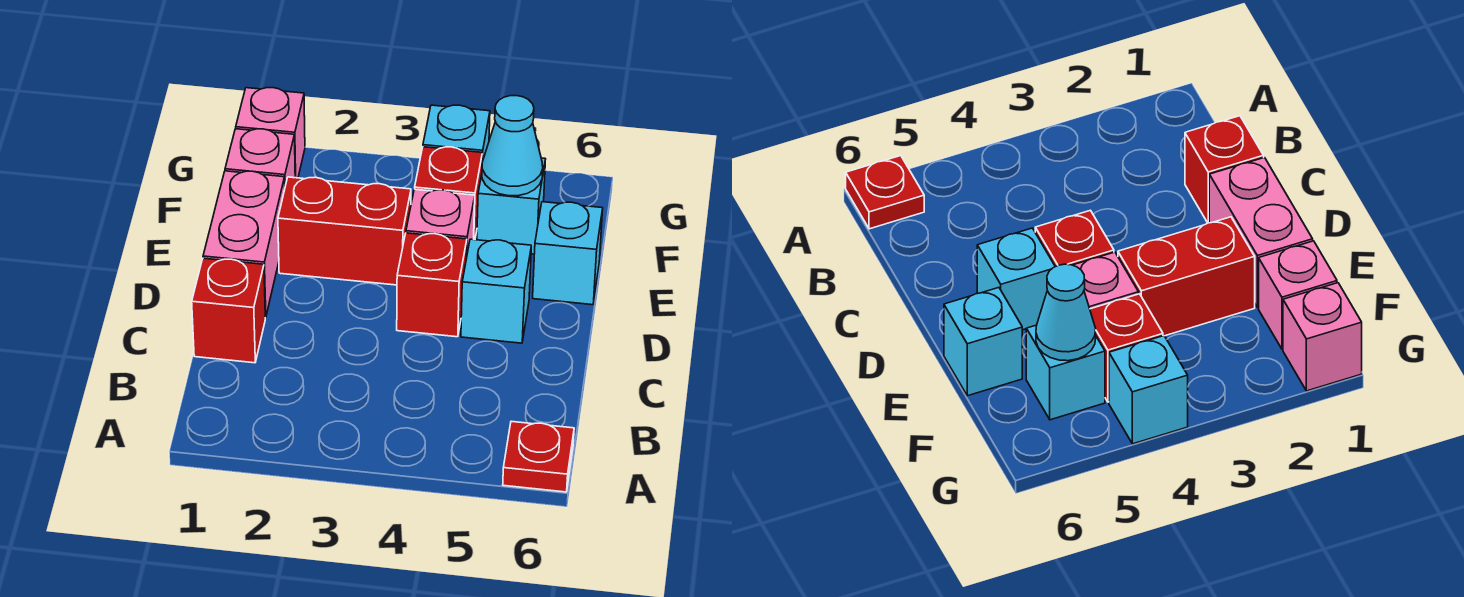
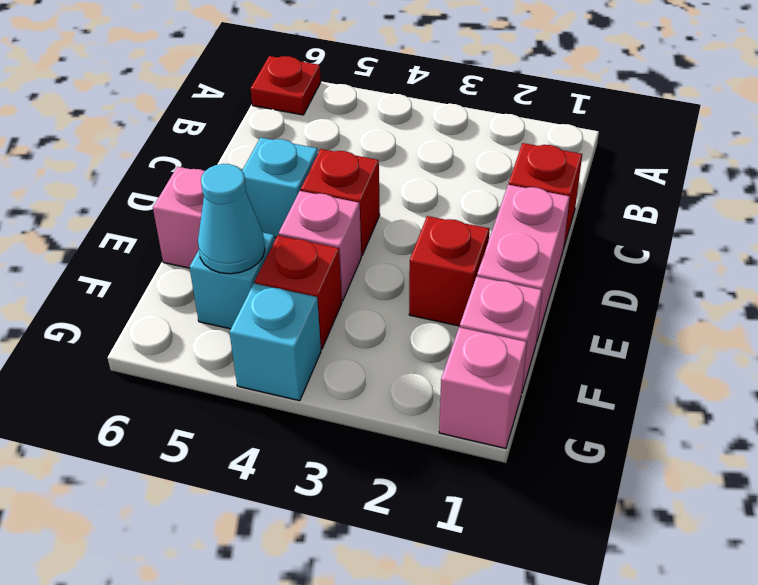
red brick E2:E3 level 1 -> red brick E2 level 1
cyan brick E6 level 1 -> pink brick E6 level 1

